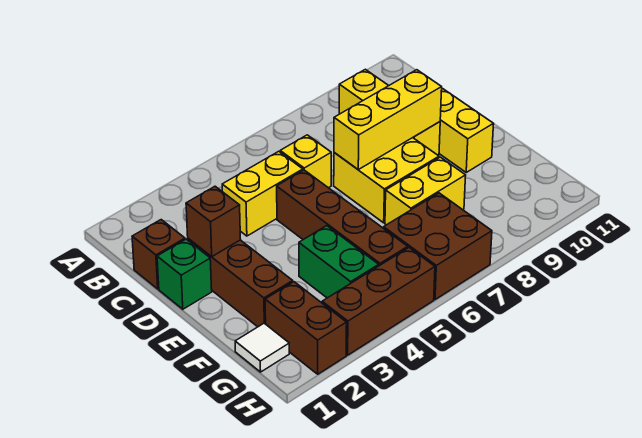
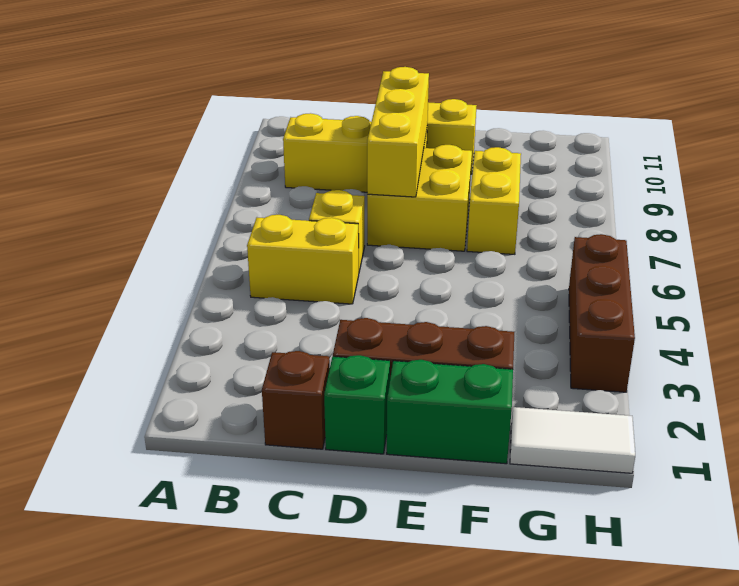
yellow brick C4:C5 level 1 -> yellow brick B5:C5 level 1
brown brick D2 level 2 -> none
brown brick D5:G5 level 1 -> none
green brick F4:G4 level 1 -> green brick E1:F1 level 1
white tile G1 level 1 -> white tile G1:H1 level 1
brown brick G2:H2 level 1 -> none
brown brick G6:H7 level 1 -> none

